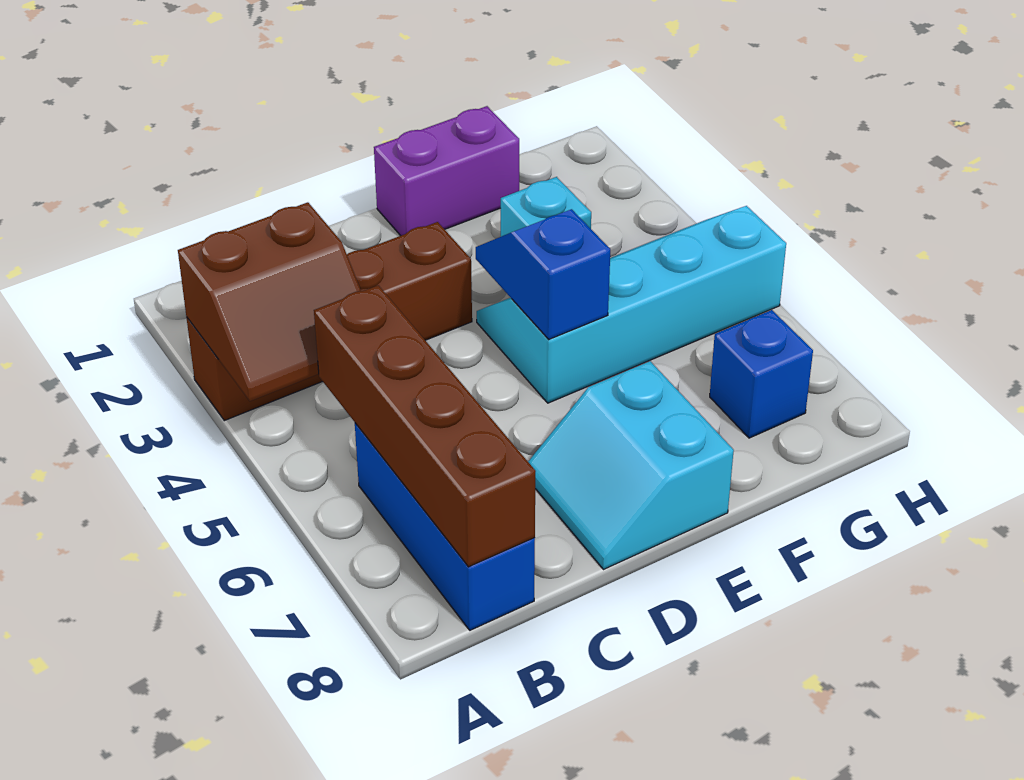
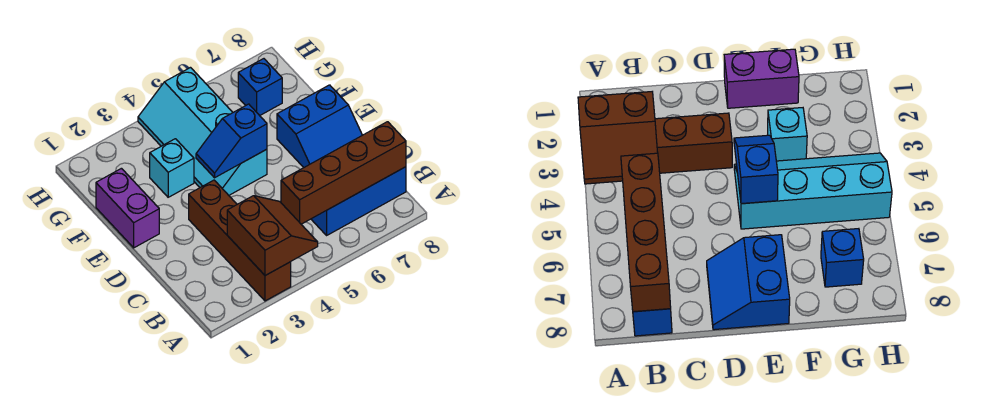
cyan slope D7:E8 level 1 top E -> blue slope D7:E8 level 1 top E

